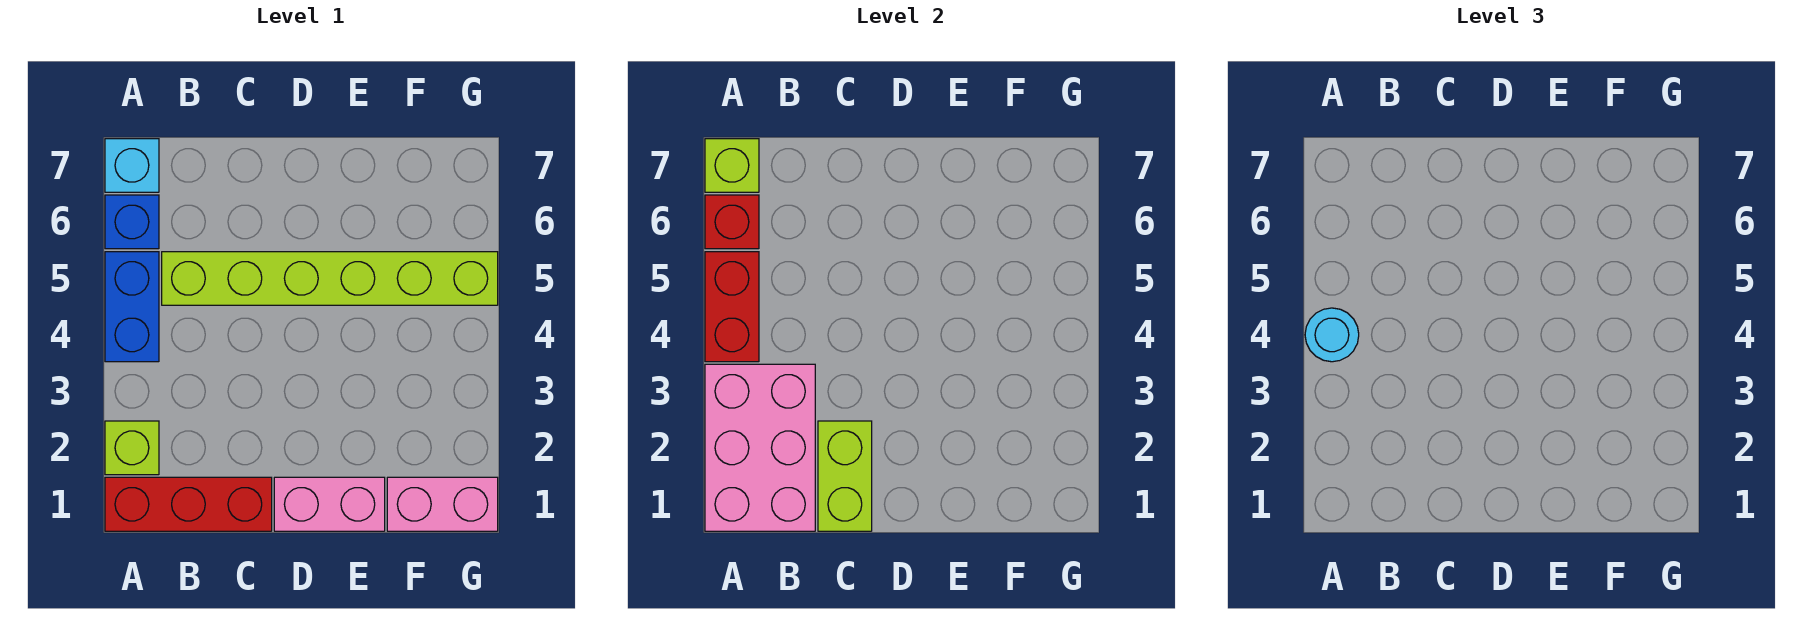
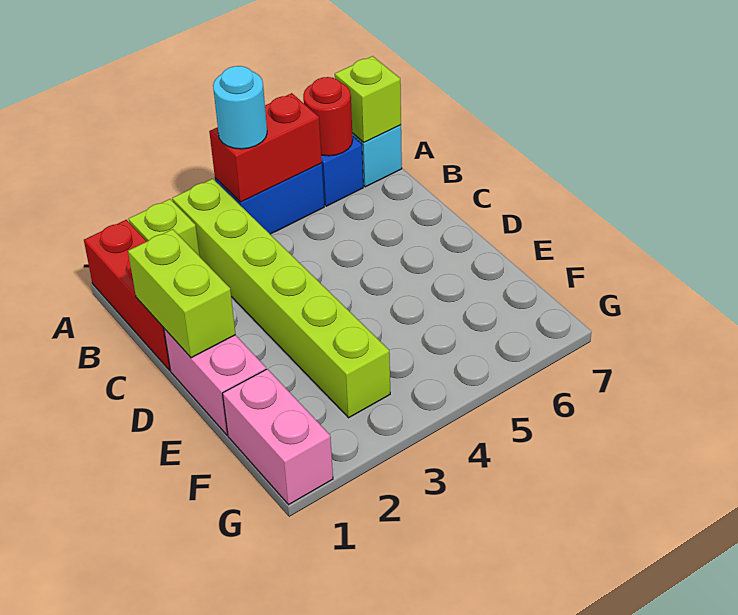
pink brick A1:B3 level 2 -> none
red brick A6 level 2 -> red round brick A6 level 2
lime brick B5:G5 level 1 -> lime brick A3:F3 level 1
lime brick C1:C2 level 2 -> lime brick C1:D1 level 2

